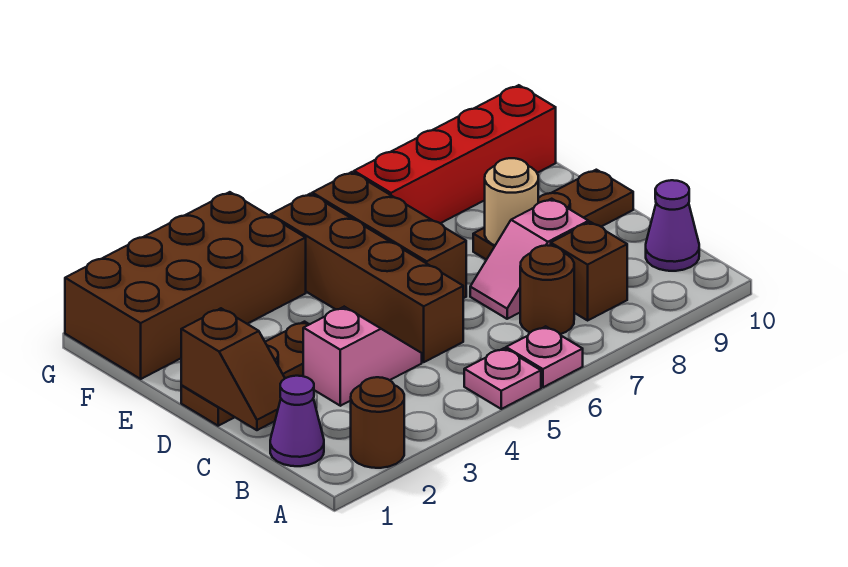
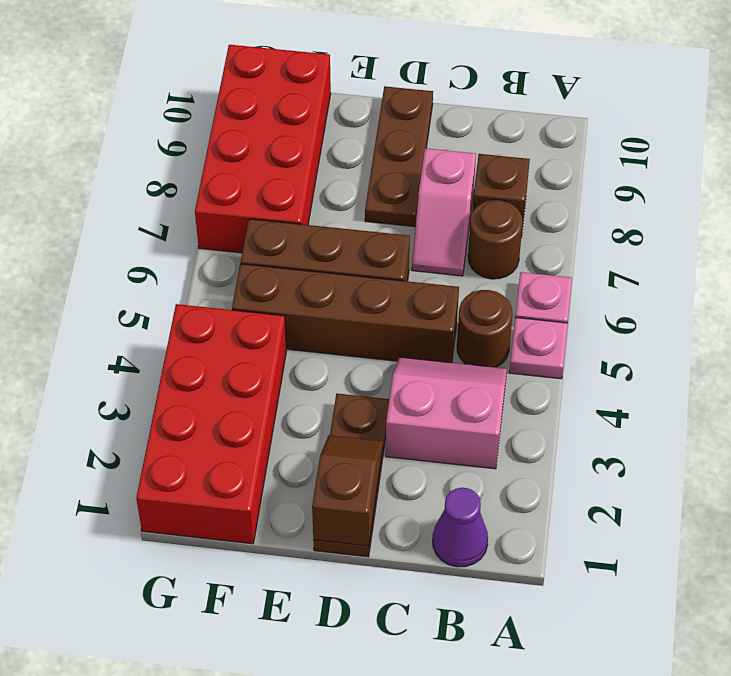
brown round brick A2 level 1 -> brown round brick B5 level 1
purple cone B10 level 1 -> none
brown slope C1:D1 level 2 top D -> brown slope D1:D2 level 2 top 1
pink slope C3:C4 level 1 top 3 -> pink slope B3:C4 level 1 top 3
tan round brick D8 level 2 -> none
brown brick F1:G4 level 1 -> red brick F1:G4 level 1
red brick F7:F10 level 1 -> red brick F7:G10 level 1

